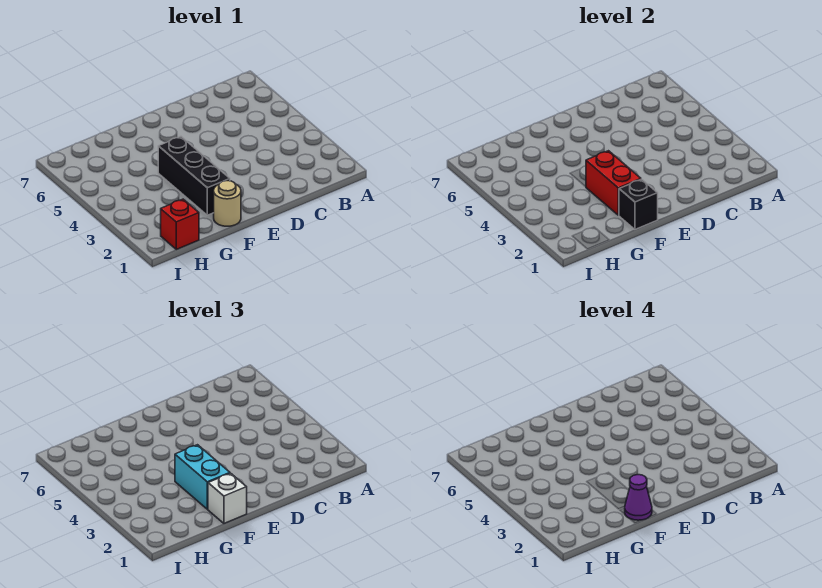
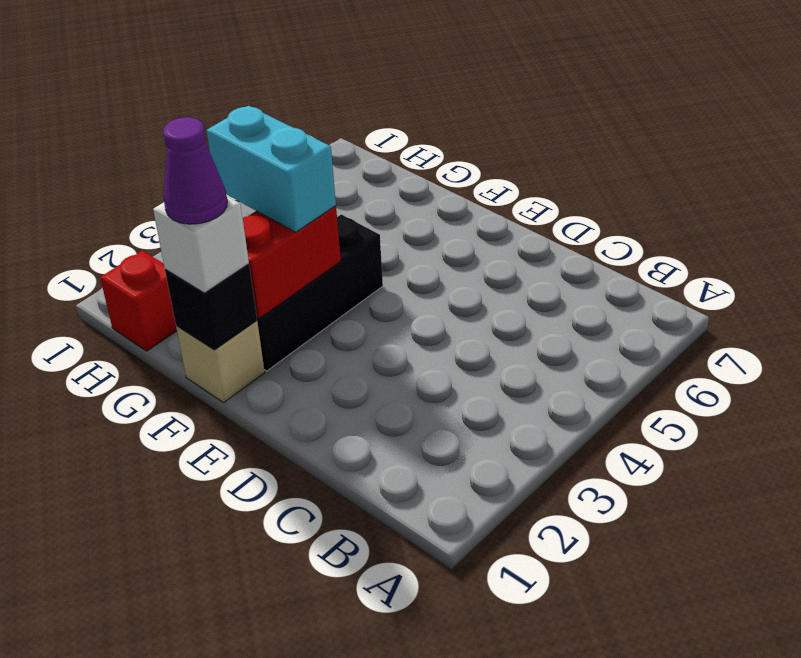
tan round brick F1 level 1 -> tan brick F1 level 1
cyan brick F2:F3 level 3 -> cyan brick F3:G3 level 3

